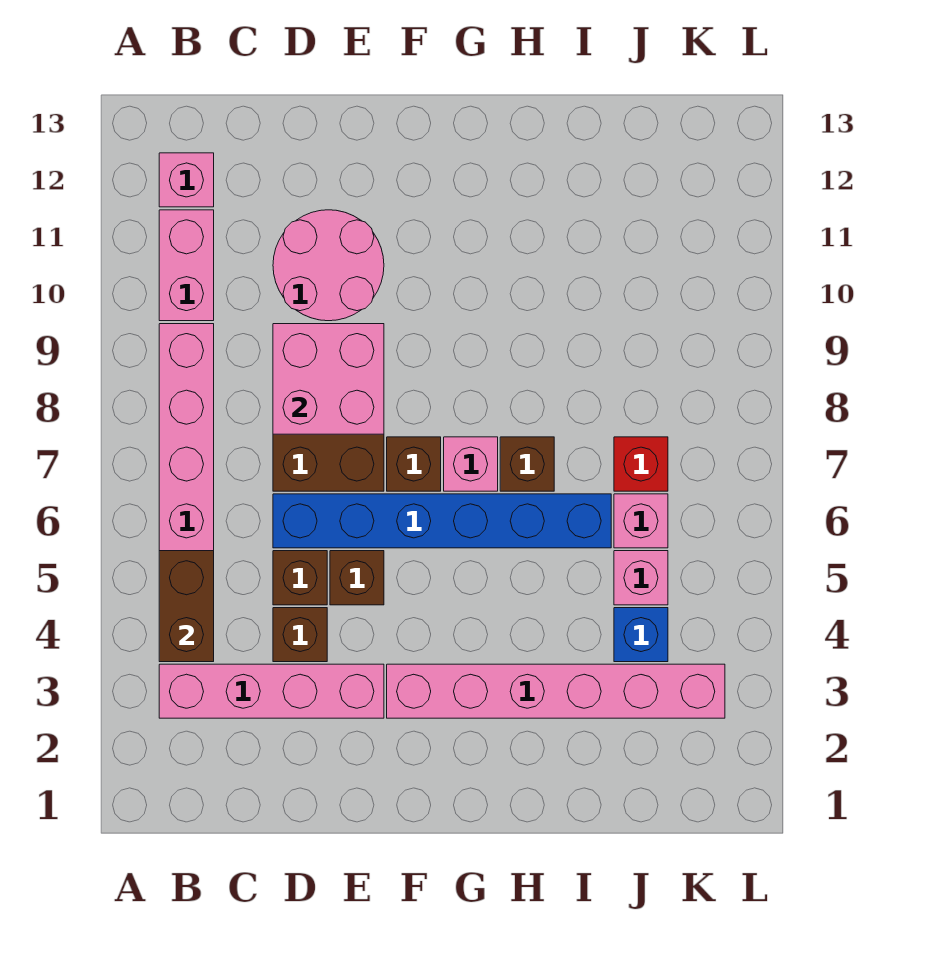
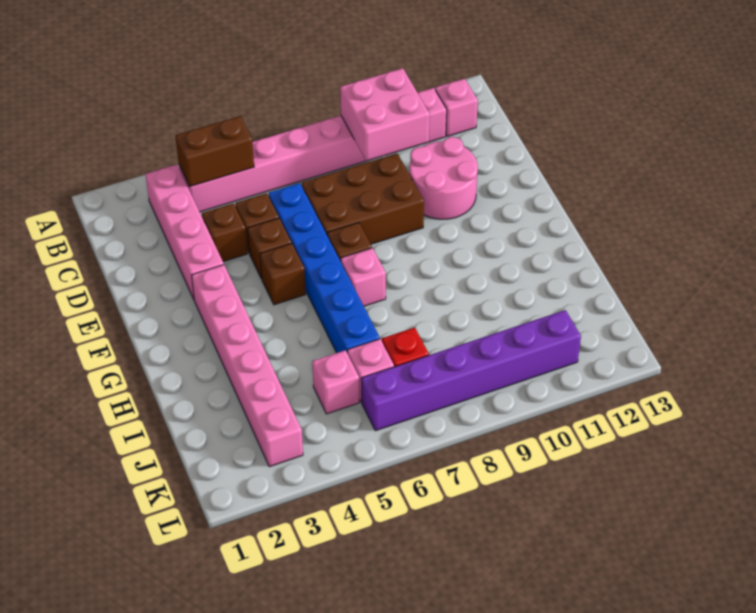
pink brick D8:E9 level 2 -> pink brick B9:C10 level 2
brown brick H7 level 1 -> brown brick F5 level 1
blue brick J4 level 1 -> none
none -> purple brick K6:K11 level 1

